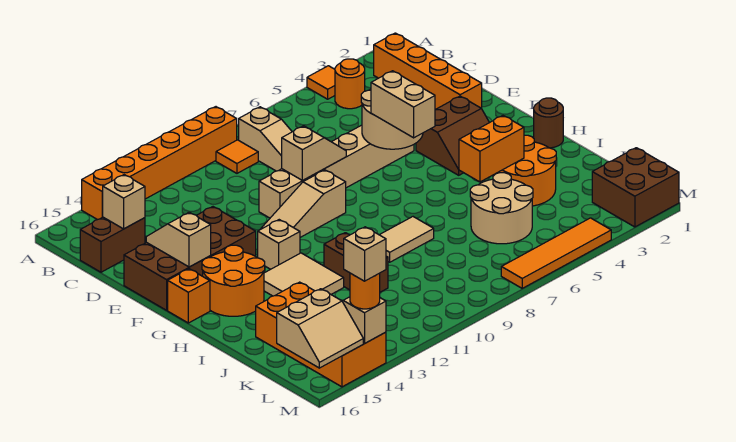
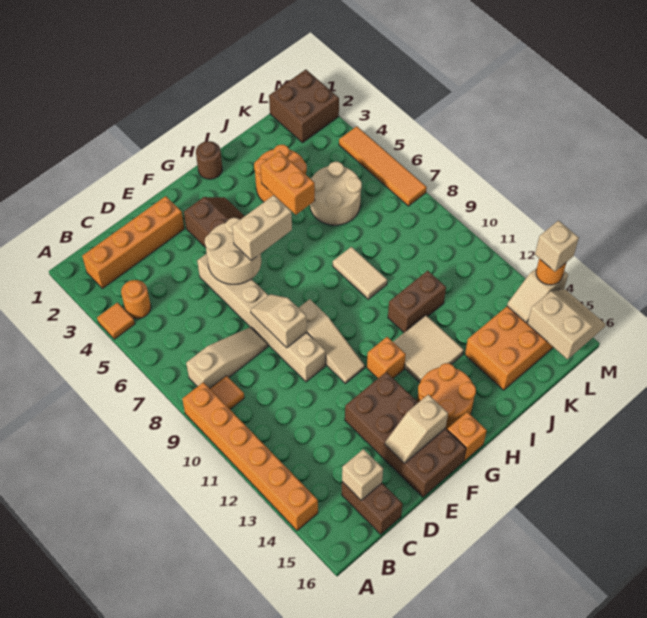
tan brick G12 level 1 -> orange brick G12 level 1

